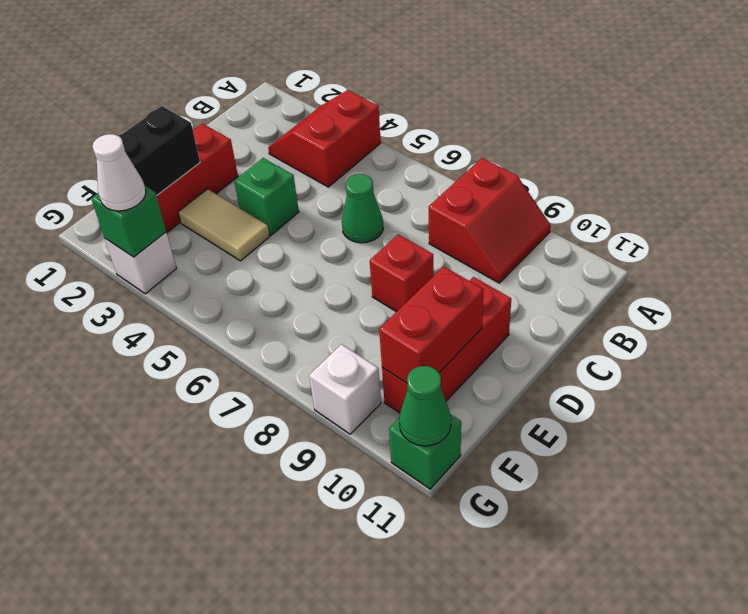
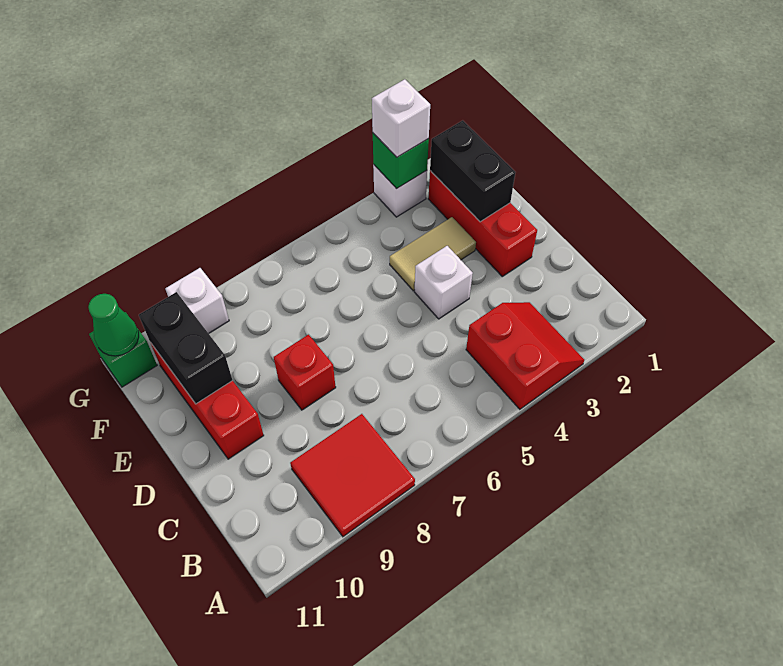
red slope A8:B9 level 1 top 8 -> red tile A8:B9 level 1
green cone C6 level 1 -> none
green brick D4 level 1 -> white brick D4 level 1
red brick E10:F10 level 2 -> black brick E10:F10 level 2
white cone G3 level 3 -> white brick G3 level 3

